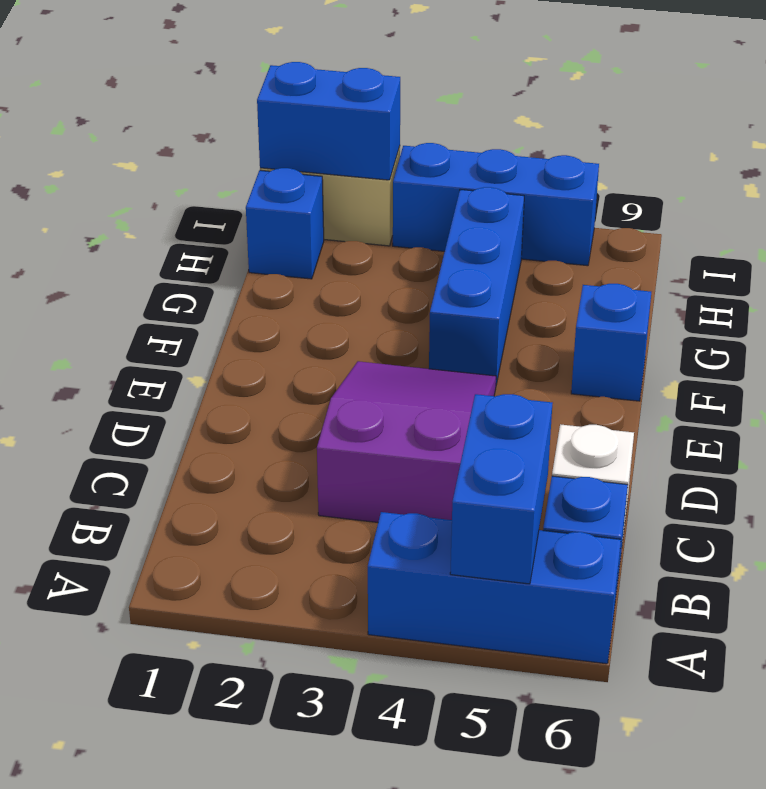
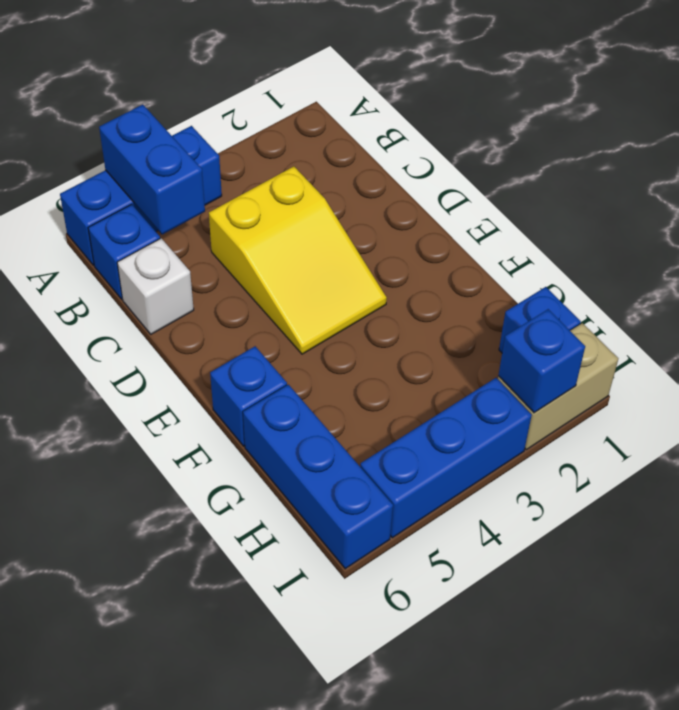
purple slope C3:E4 level 1 top C -> yellow slope C3:E4 level 1 top C
blue brick F4:H4 level 1 -> blue brick G6:I6 level 1
blue brick I1:I2 level 2 -> blue brick I2 level 2

